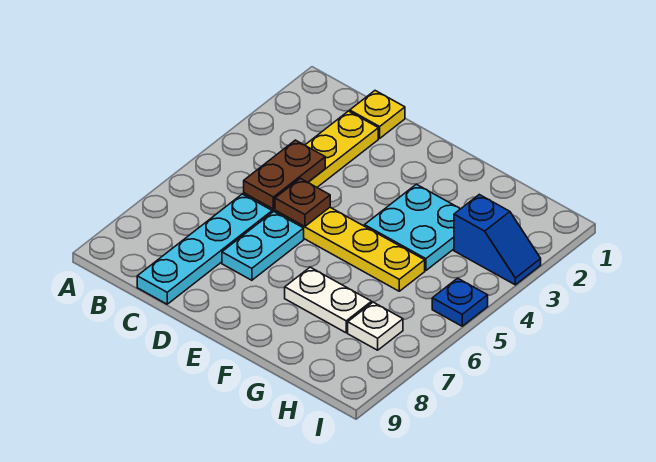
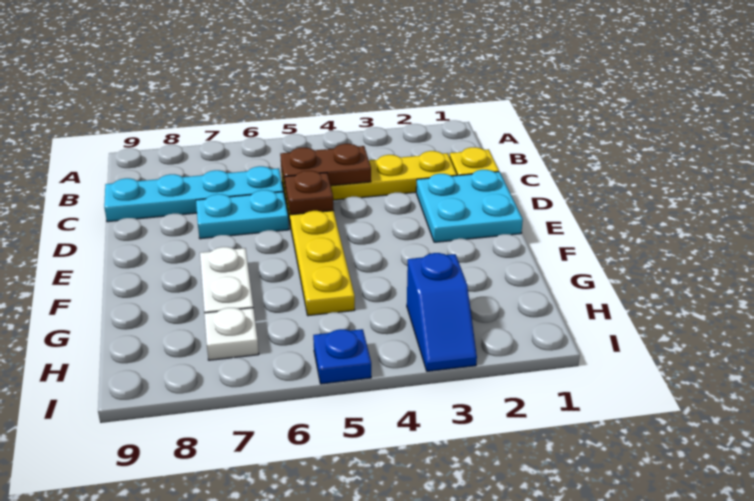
cyan plate F3:G4 level 1 -> cyan plate D1:E2 level 1

